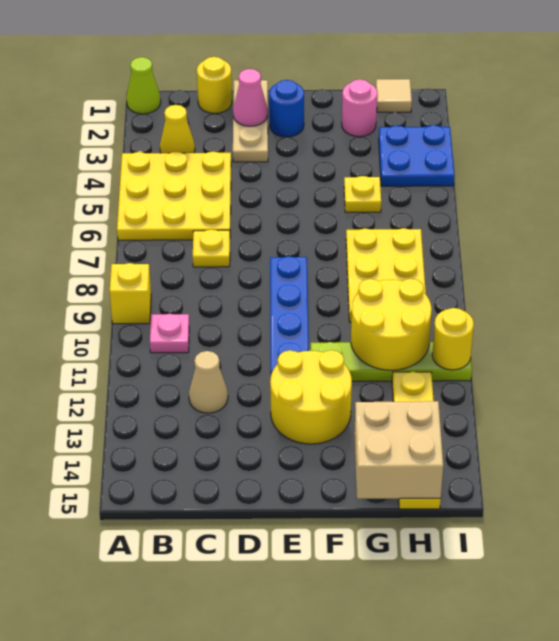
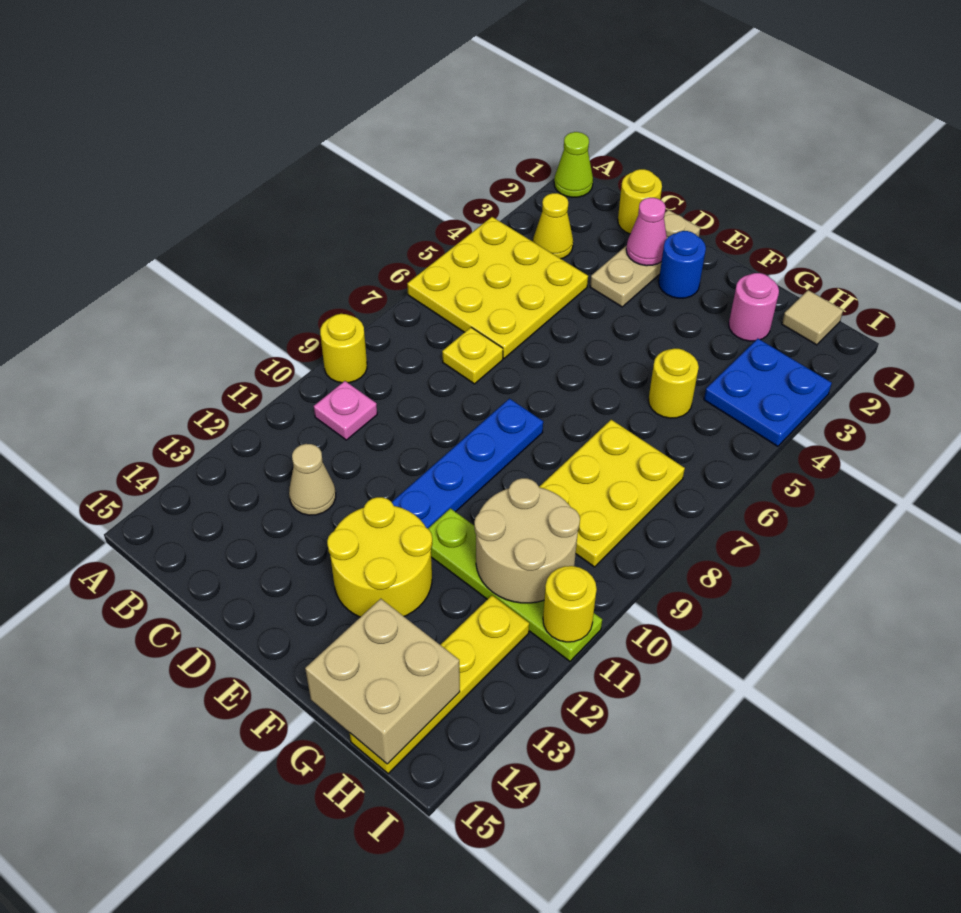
yellow brick A9 level 1 -> yellow round brick A9 level 1
yellow plate G5 level 1 -> yellow round brick G5 level 1
yellow round brick G10:H11 level 2 -> tan round brick G10:H11 level 2

